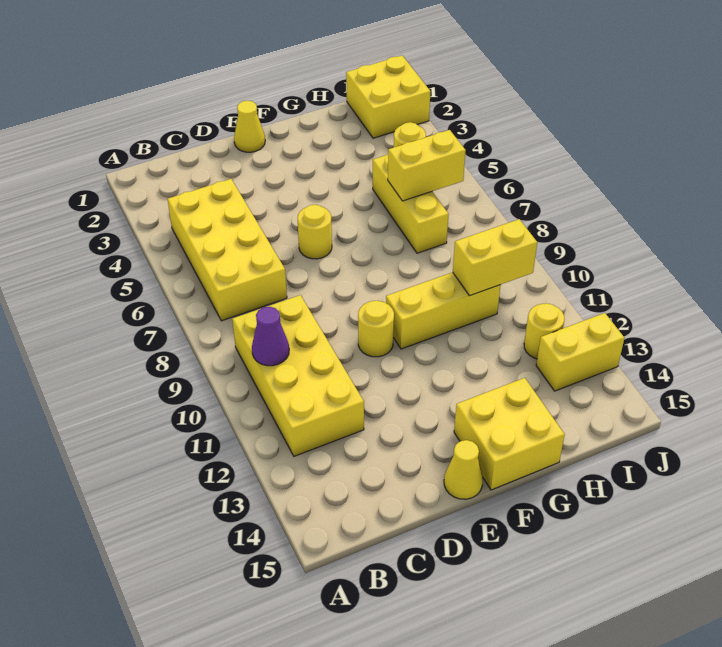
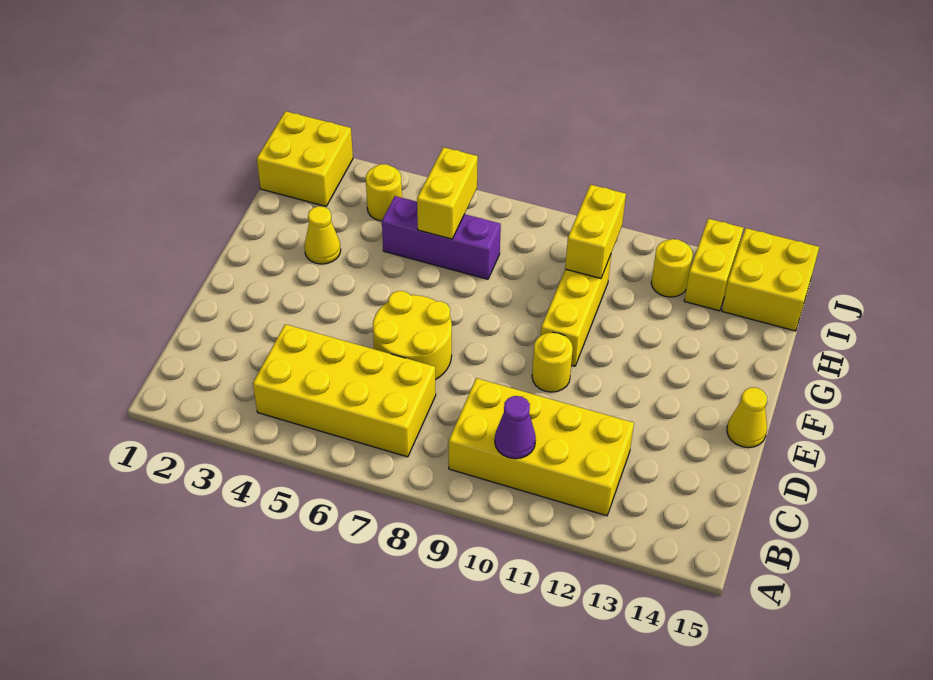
yellow cone E1 level 1 -> yellow cone G3 level 1
yellow round brick E6 level 1 -> yellow round brick D6:E7 level 1
yellow brick F14:G15 level 1 -> yellow brick I14:J15 level 1
yellow brick H5:H7 level 1 -> purple brick H5:H7 level 1

